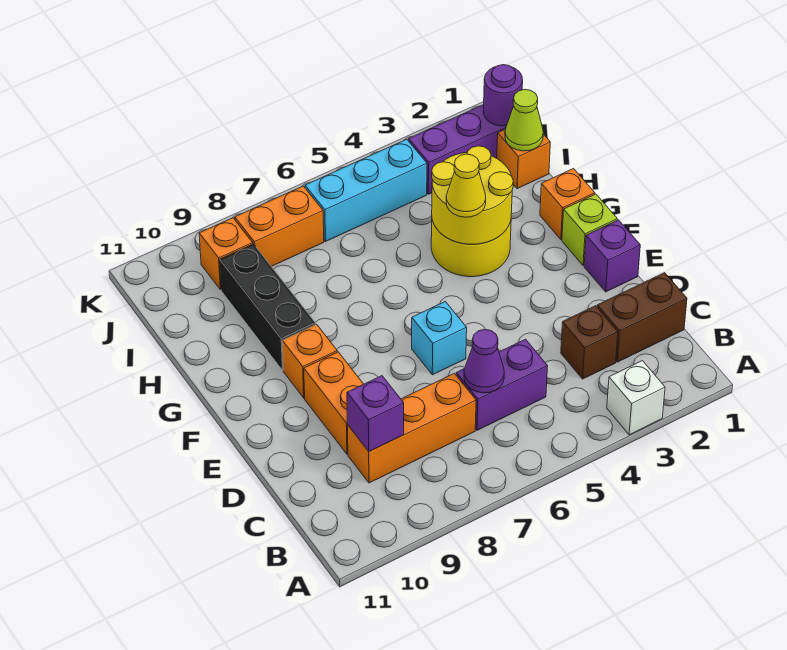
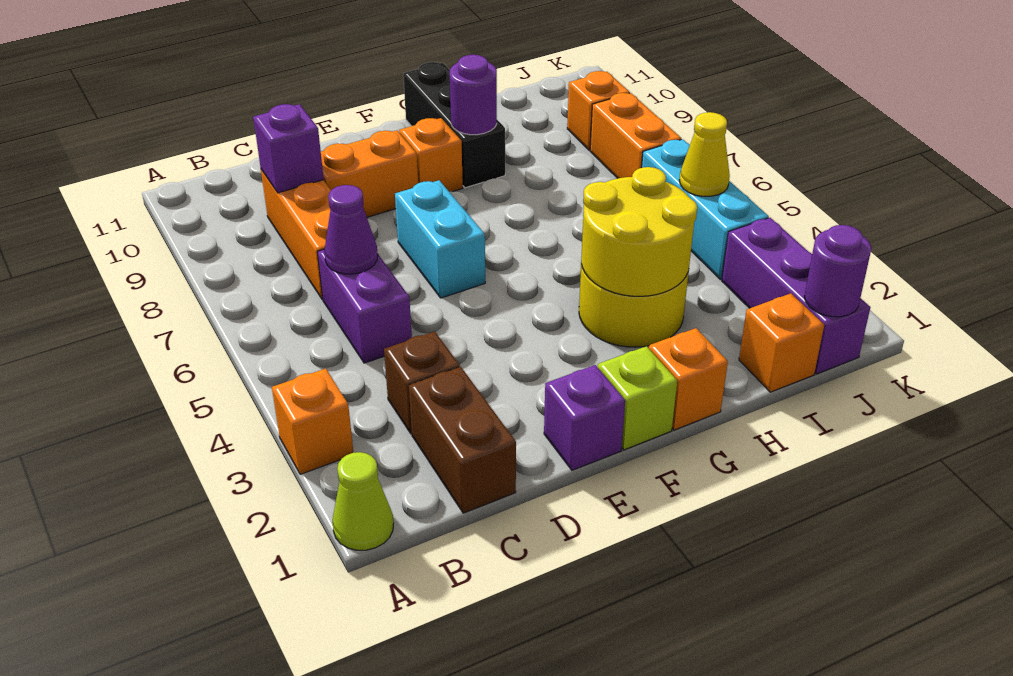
white brick A3 level 1 -> orange brick A3 level 1
cyan brick E6 level 1 -> cyan brick E6:E7 level 1
yellow cone G4 level 3 -> yellow cone J5 level 2
black brick G9:I9 level 1 -> black brick G9:G11 level 1
none -> purple round brick G9 level 2
lime cone I1 level 2 -> lime cone A1 level 1

